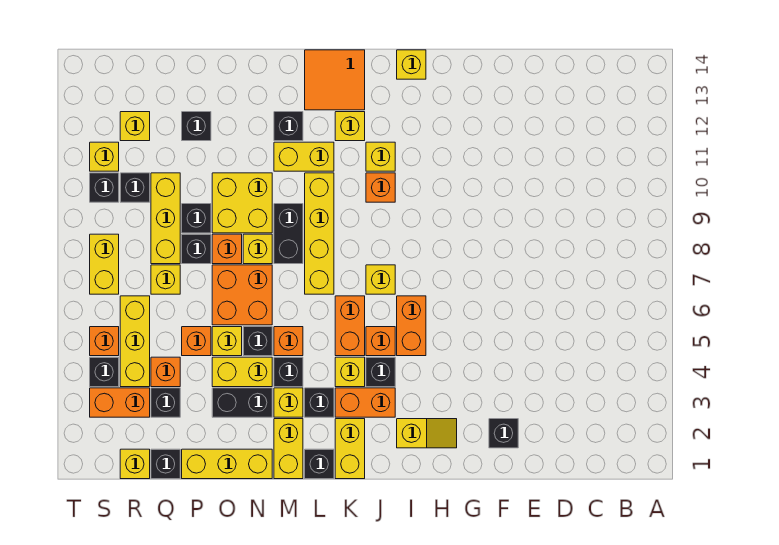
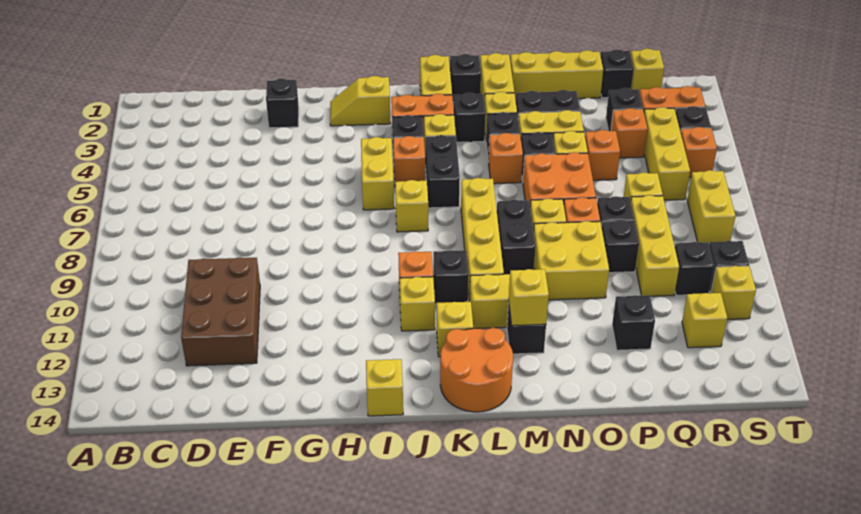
none -> brown brick D10:E12 level 1
orange brick I5:I6 level 1 -> yellow brick I5:I6 level 1
orange brick K5:K6 level 1 -> black brick K5:K6 level 1
none -> black brick K10 level 1
orange tile K13:L14 level 1 -> orange round brick K13:L14 level 1
none -> yellow brick M12 level 2

